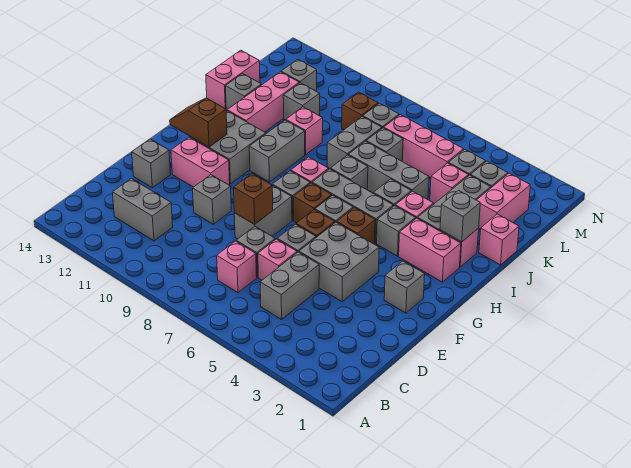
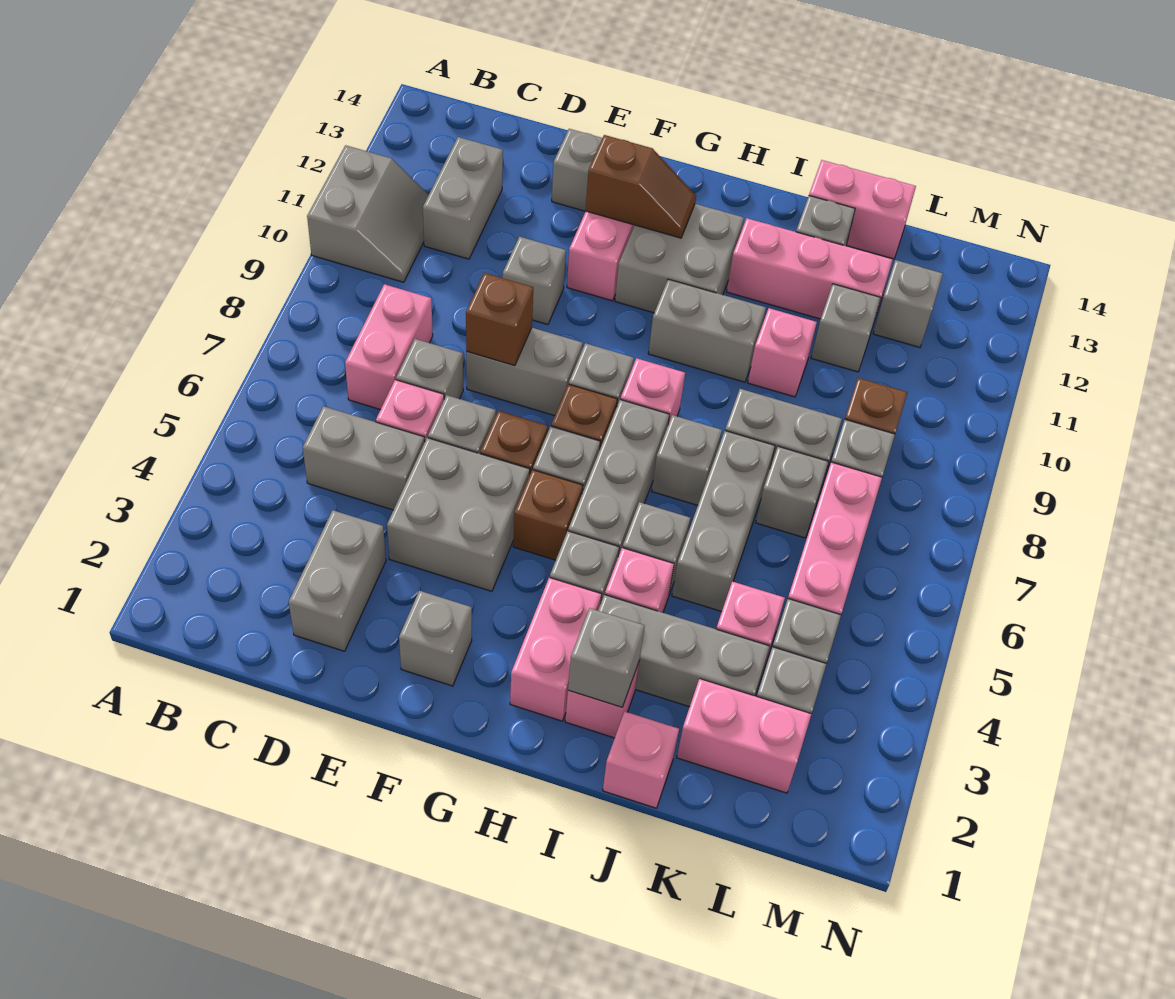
none -> grey slope A10:B11 level 1 top A
pink brick C7 level 1 -> pink brick C7:C8 level 1
none -> grey brick D2:D3 level 1
brown slope G12:G13 level 2 top 12 -> brown slope F12:G12 level 2 top F

